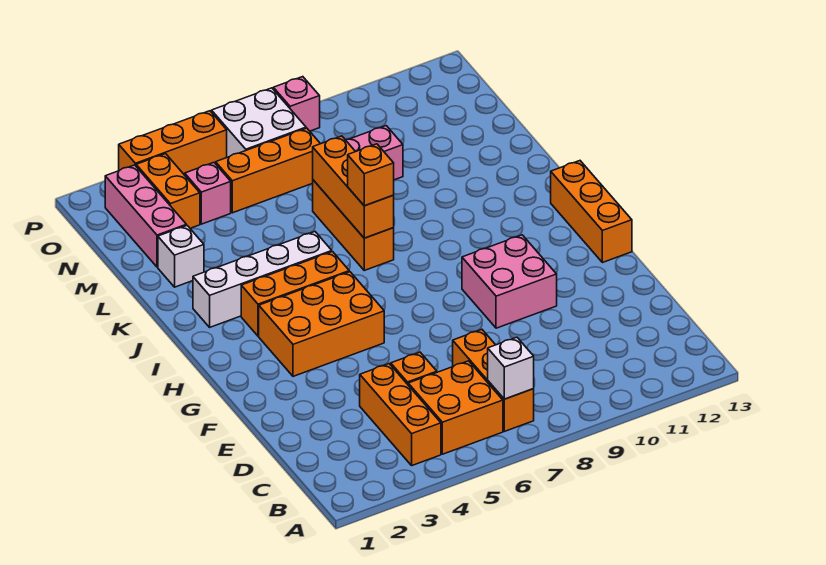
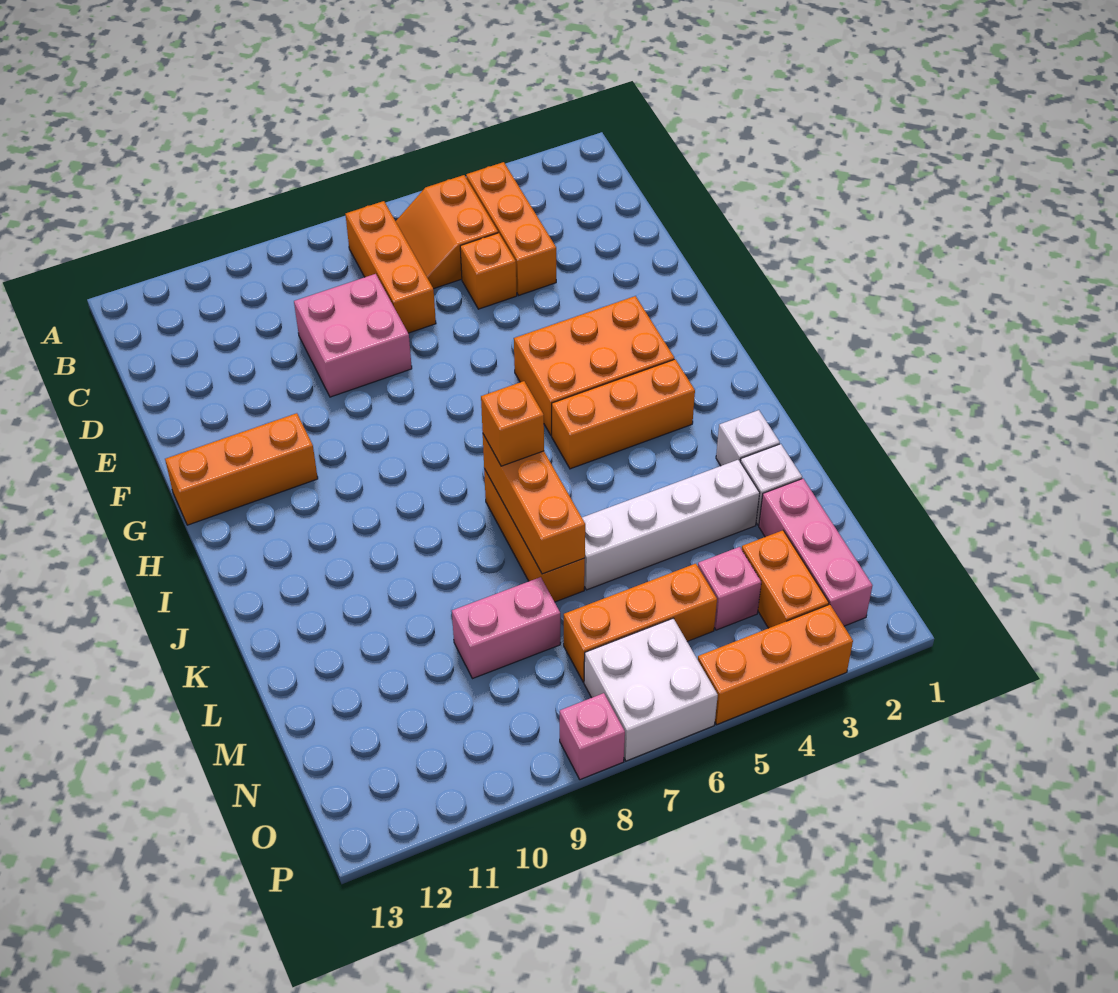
orange brick B5:C6 level 1 -> orange slope B5:C6 level 1 top 5
white brick B7 level 2 -> white brick K2 level 1
pink brick F9:G10 level 1 -> pink brick D8:E9 level 1
orange brick G13:I13 level 1 -> orange brick G11:G13 level 1
white brick J2:J5 level 1 -> white brick L3:L6 level 1

